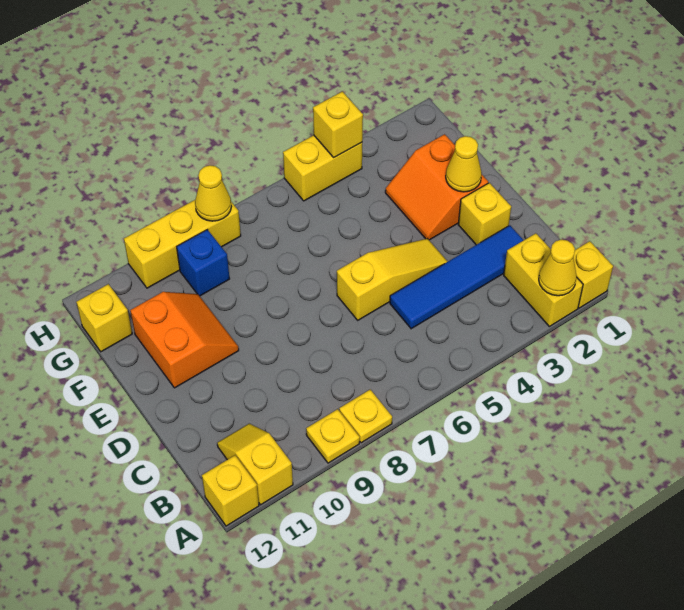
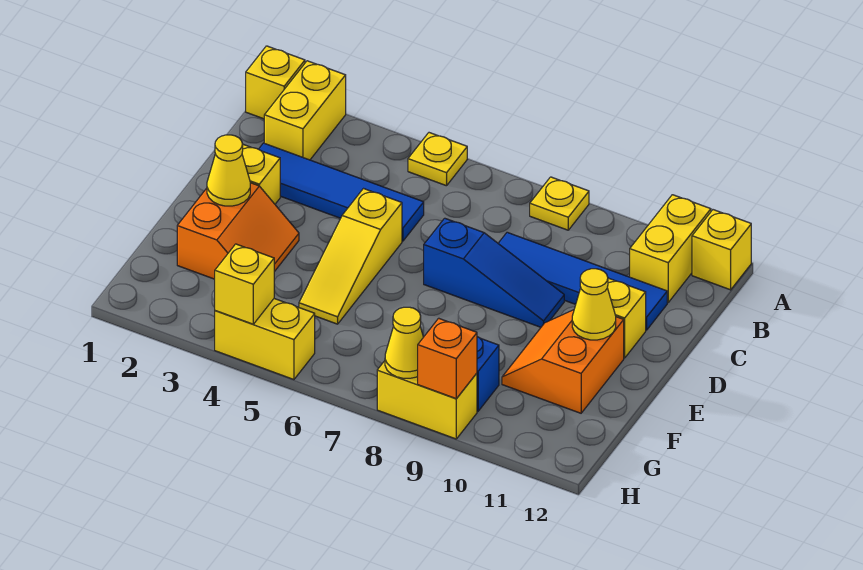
yellow cone A2 level 2 -> yellow cone E11 level 2
yellow plate A9 level 1 -> yellow plate A5 level 1
yellow slope A11:B11 level 1 top A -> yellow brick A11:B11 level 1
none -> blue tile C8:C11 level 1
yellow slope D4:D6 level 1 top 6 -> yellow slope D5:F5 level 1 top D
none -> blue slope D7:D9 level 1 top 7
yellow brick G12 level 1 -> yellow brick D11 level 1
yellow brick H8:H10 level 1 -> yellow brick H8:H9 level 1
none -> orange brick H9 level 2

